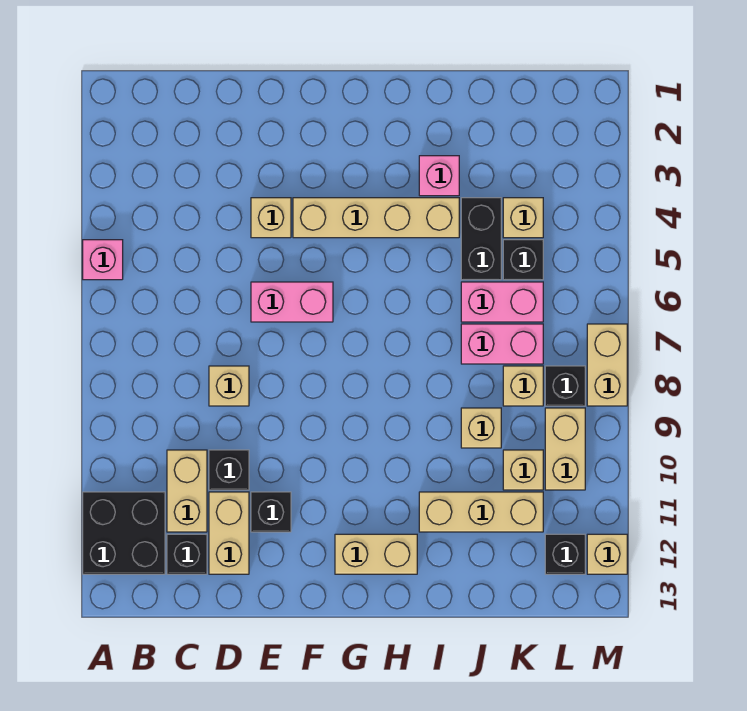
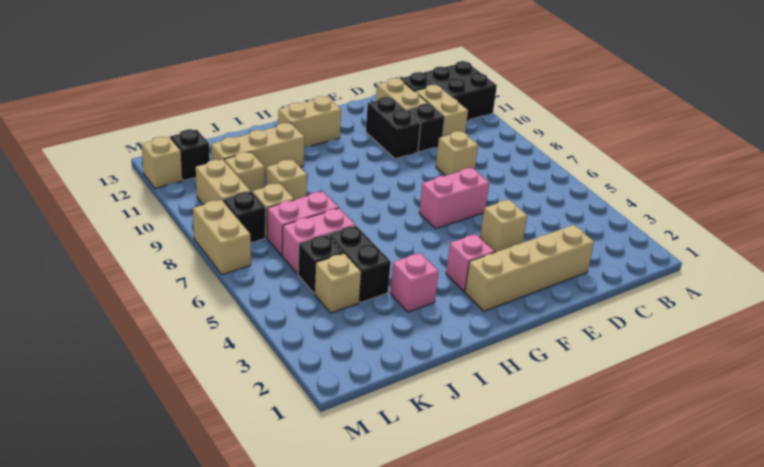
pink brick A5 level 1 -> pink brick G3 level 1
black brick E11 level 1 -> black brick E10:E11 level 1
tan brick F4:I4 level 1 -> tan brick D2:G2 level 1

